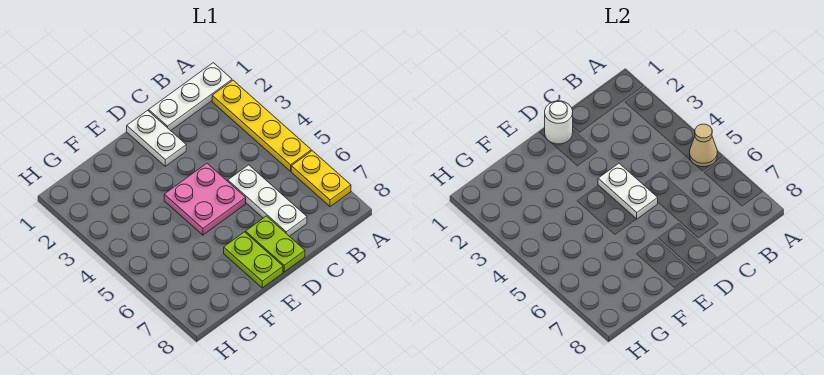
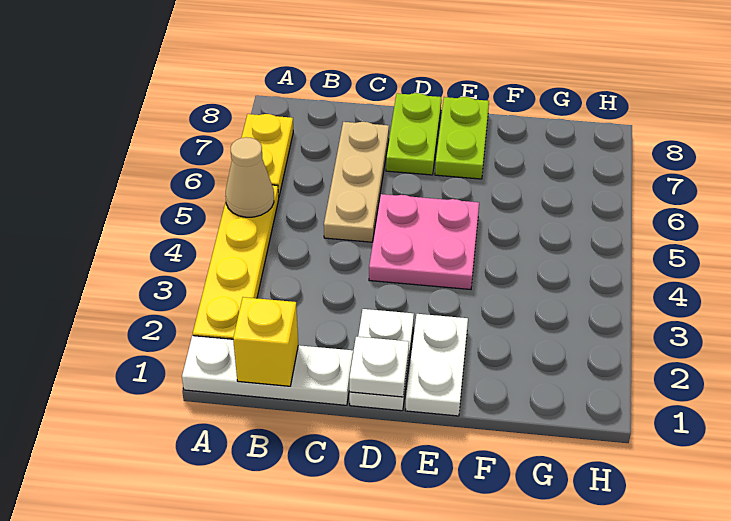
none -> yellow brick B1 level 2
white plate C5:C7 level 1 -> tan plate C5:C7 level 1
white round brick D1 level 2 -> white plate D1 level 2
white plate D4:D5 level 2 -> white plate E1:E2 level 1

